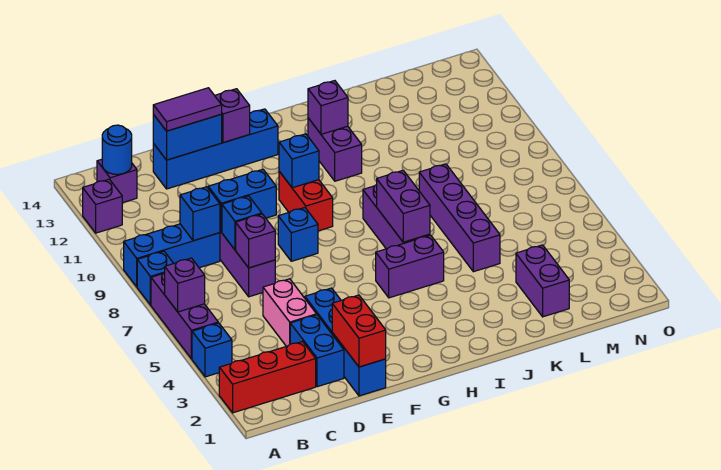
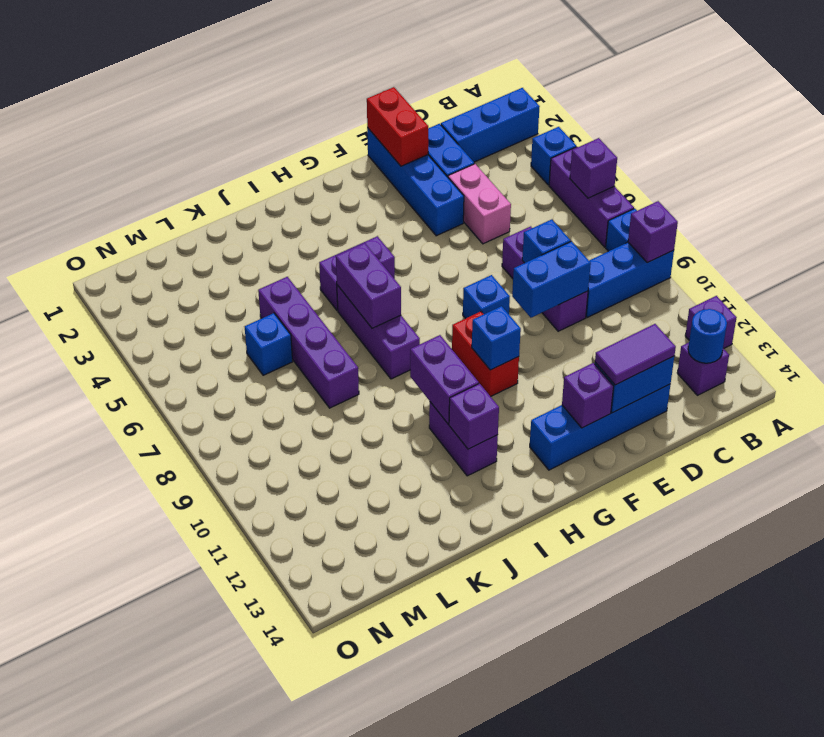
red brick A2:C2 level 1 -> blue brick A2:C2 level 1
blue brick C9 level 2 -> blue brick L6 level 1
purple brick D7 level 2 -> purple brick A9 level 2
purple brick L2:L3 level 1 -> purple brick I10:I11 level 2

